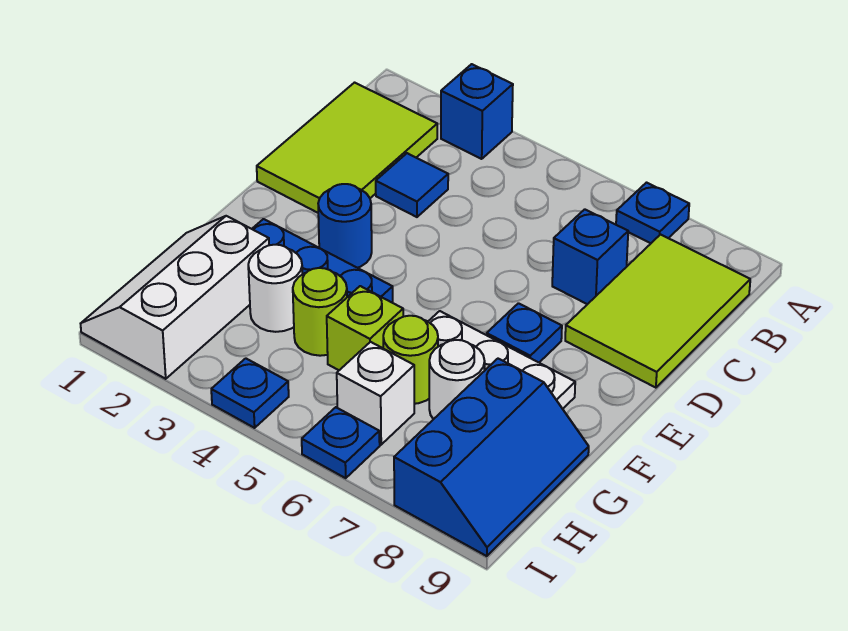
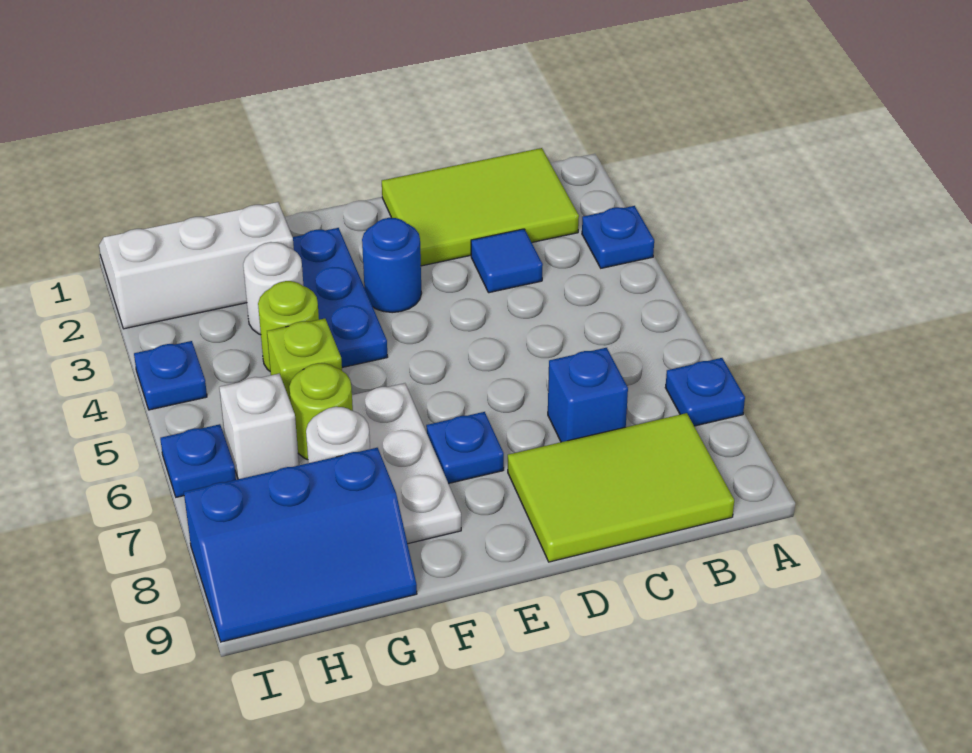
blue brick A3 level 1 -> blue plate A3 level 1

